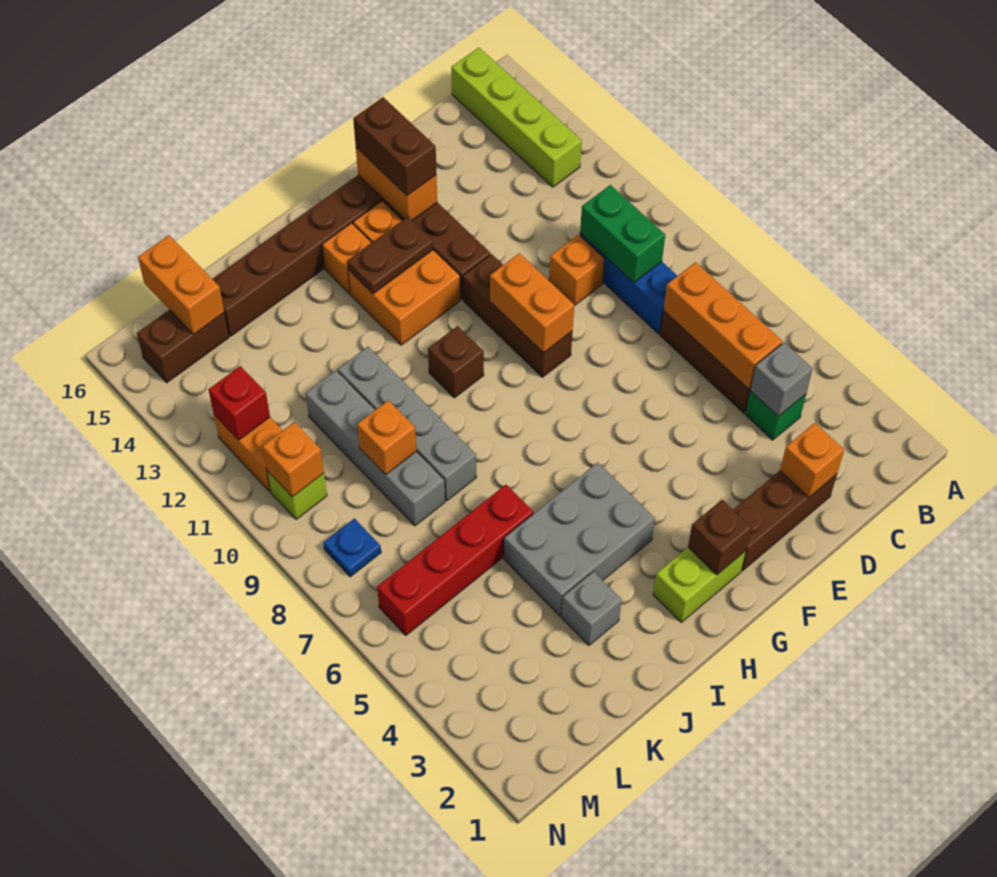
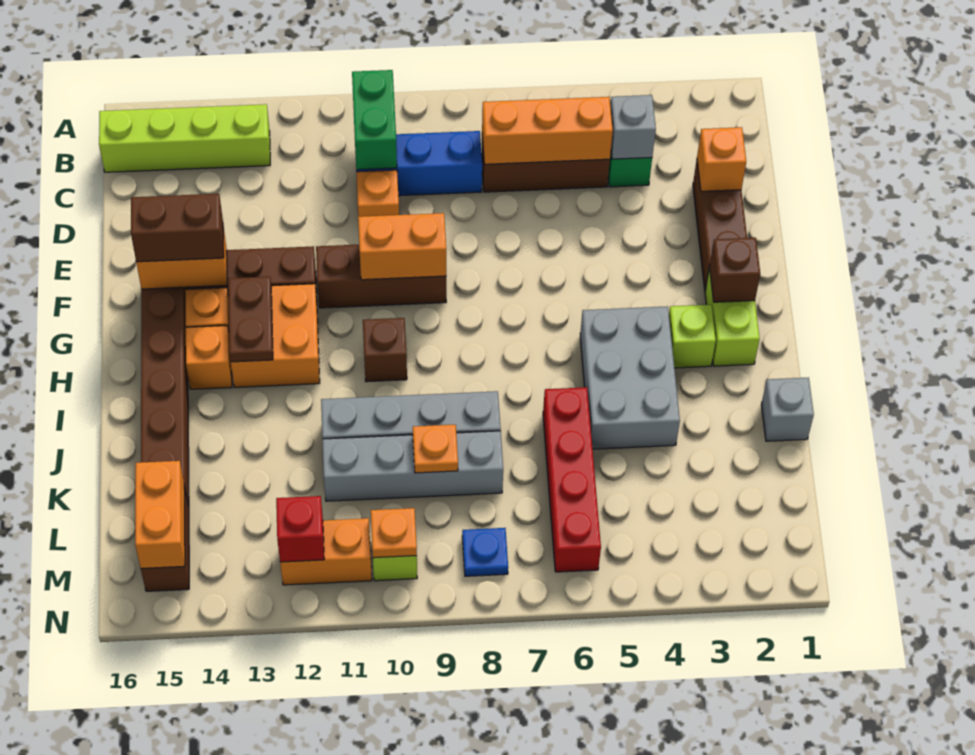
green brick C9:C10 level 2 -> green brick B10:C10 level 2
none -> lime brick H3 level 1
grey brick J3 level 1 -> grey brick J1 level 1
orange brick K9 level 2 -> orange plate K9 level 2
orange brick L15:L16 level 2 -> orange brick L15:M15 level 2
orange brick M10 level 2 -> orange plate M10 level 2

